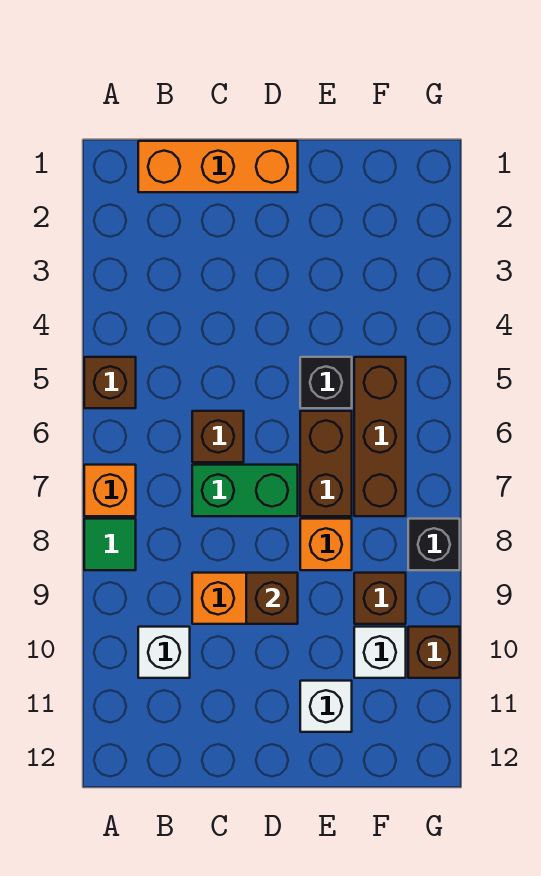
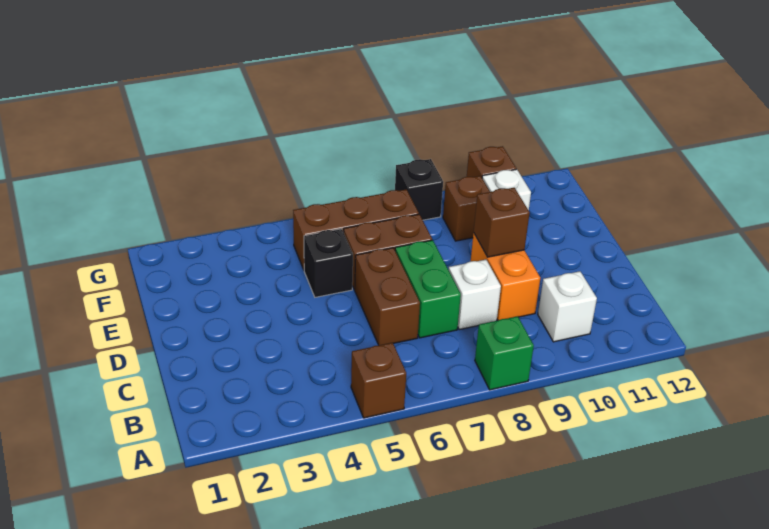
orange brick A7 level 1 -> none
green tile A8 level 1 -> green brick A8 level 1
orange brick B1:D1 level 1 -> none
brown brick C6 level 1 -> brown brick C6:D6 level 1
orange brick E8 level 1 -> none
white brick E11 level 1 -> white brick C8 level 1

